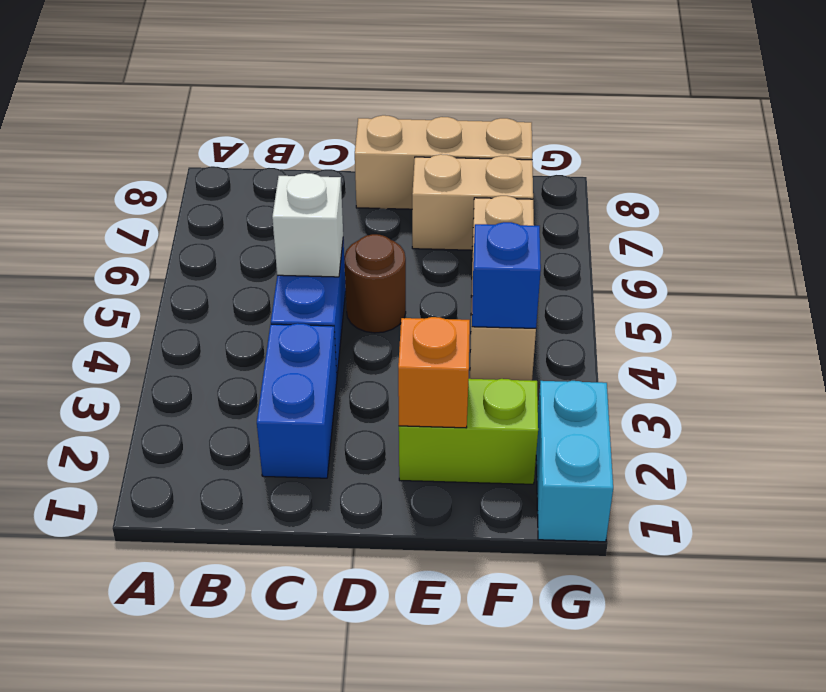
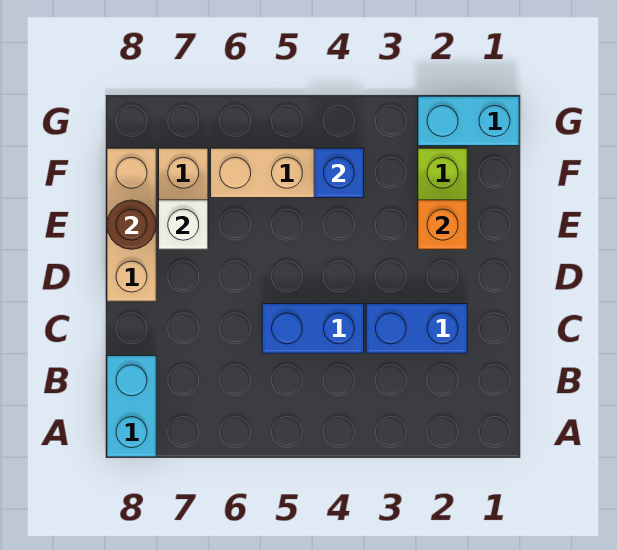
none -> cyan brick A8:B8 level 1
white brick C5 level 2 -> white brick E7 level 2
brown round brick D5 level 1 -> brown round brick E8 level 2

